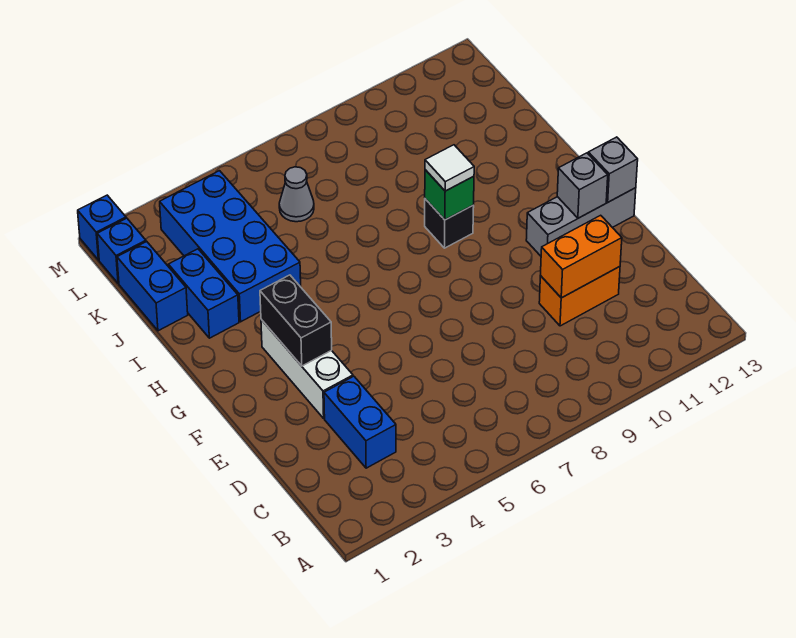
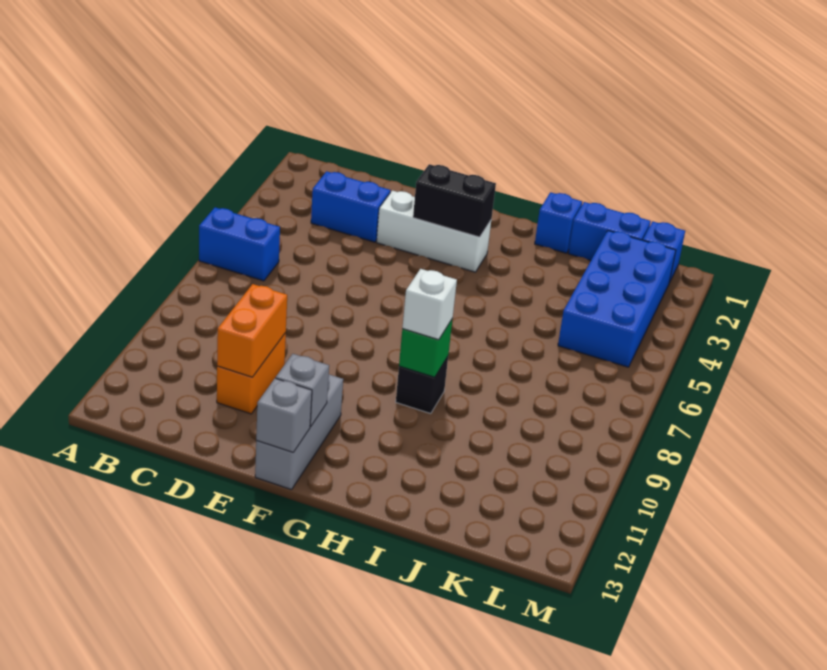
white tile H9 level 3 -> white brick H9 level 3
blue brick I2:J2 level 1 -> blue brick A6:B6 level 1
blue brick I3:L4 level 1 -> blue brick K2:L5 level 1
grey cone K6 level 1 -> none
blue brick M1 level 1 -> blue brick I1 level 1

